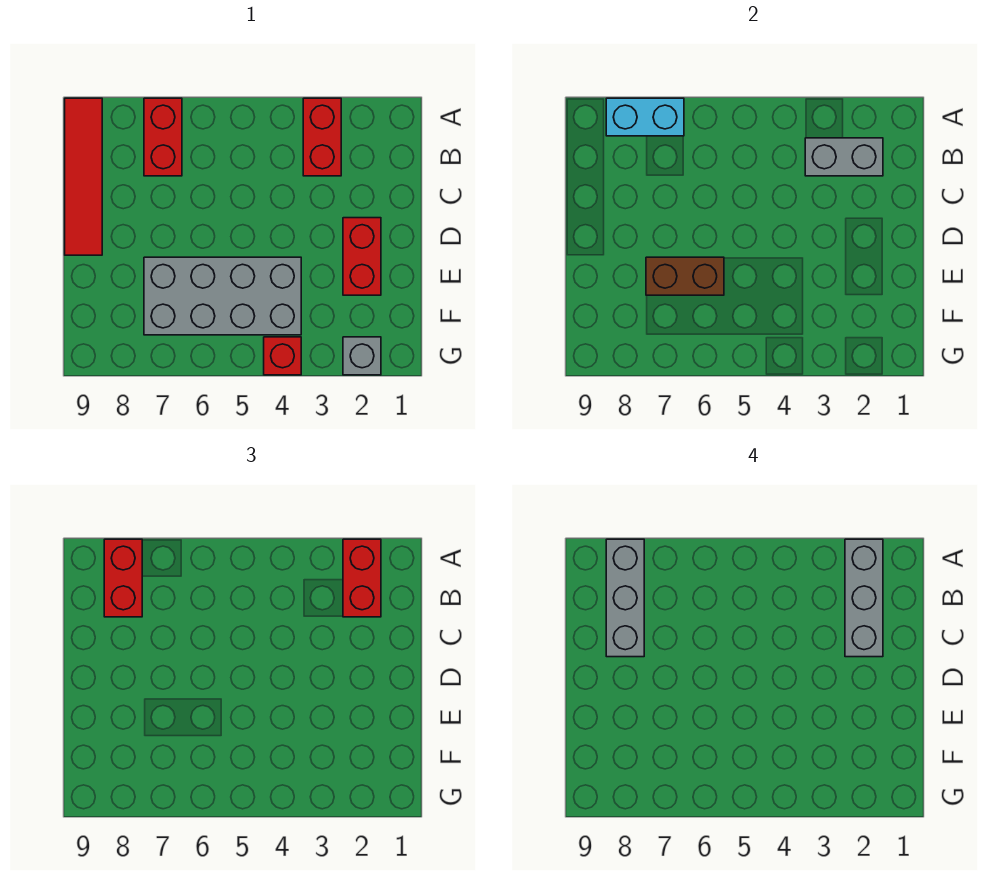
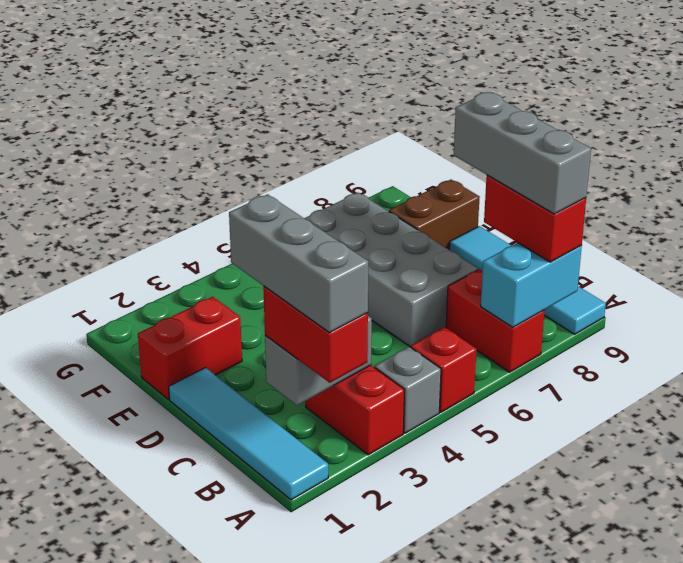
none -> cyan tile A1:D1 level 1
red tile A9:D9 level 1 -> cyan tile A9:D9 level 1
red brick D2:E2 level 1 -> red brick E1:E2 level 1
grey brick E4:F7 level 1 -> grey brick C6:F7 level 1
brown brick E6:E7 level 2 -> brown brick E8:E9 level 1
grey brick G2 level 1 -> grey brick A4 level 1
red brick G4 level 1 -> red brick A5 level 1

